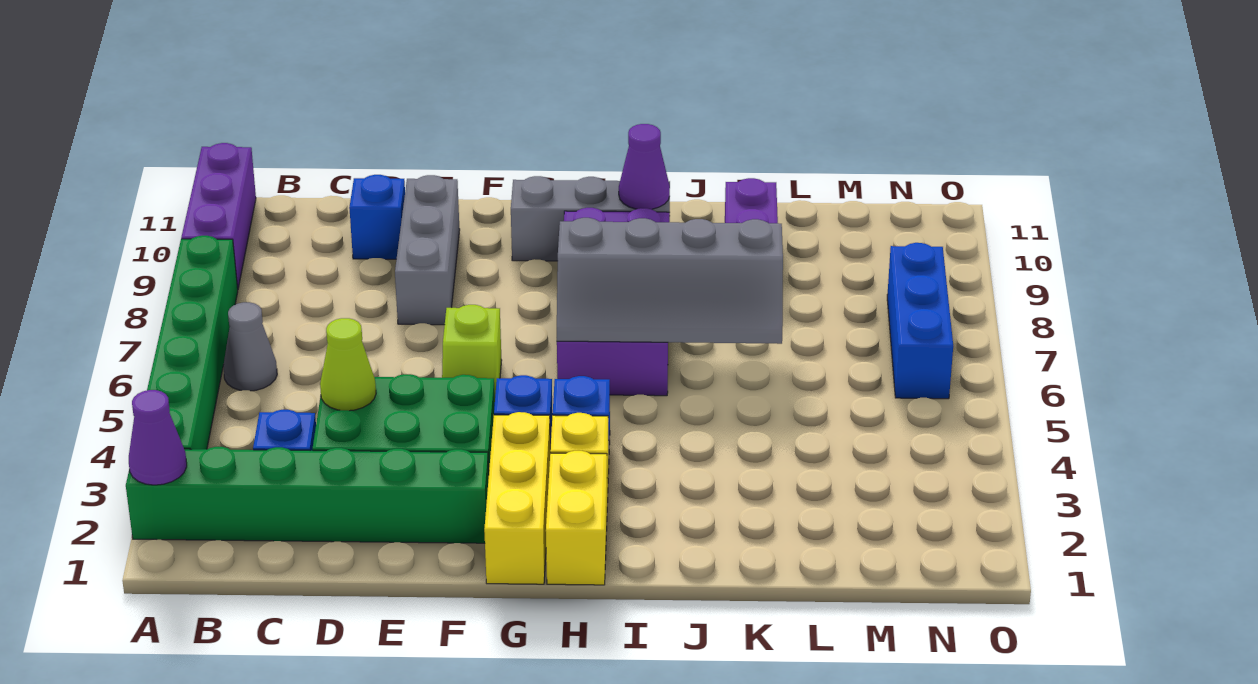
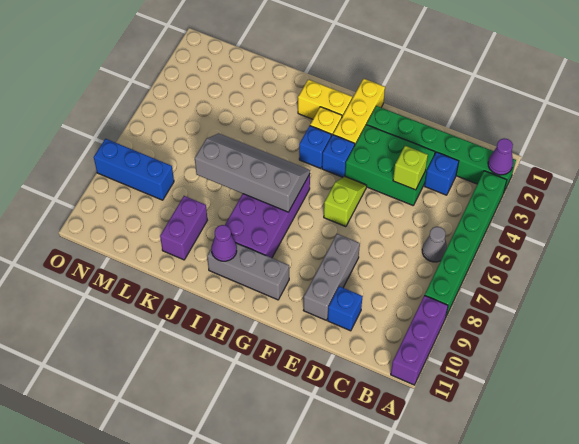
lime cone D4 level 2 -> lime brick D4 level 2
yellow brick H1:H2 level 1 -> yellow brick H2:I2 level 1
blue brick N6:N8 level 1 -> blue brick M8:O8 level 1

